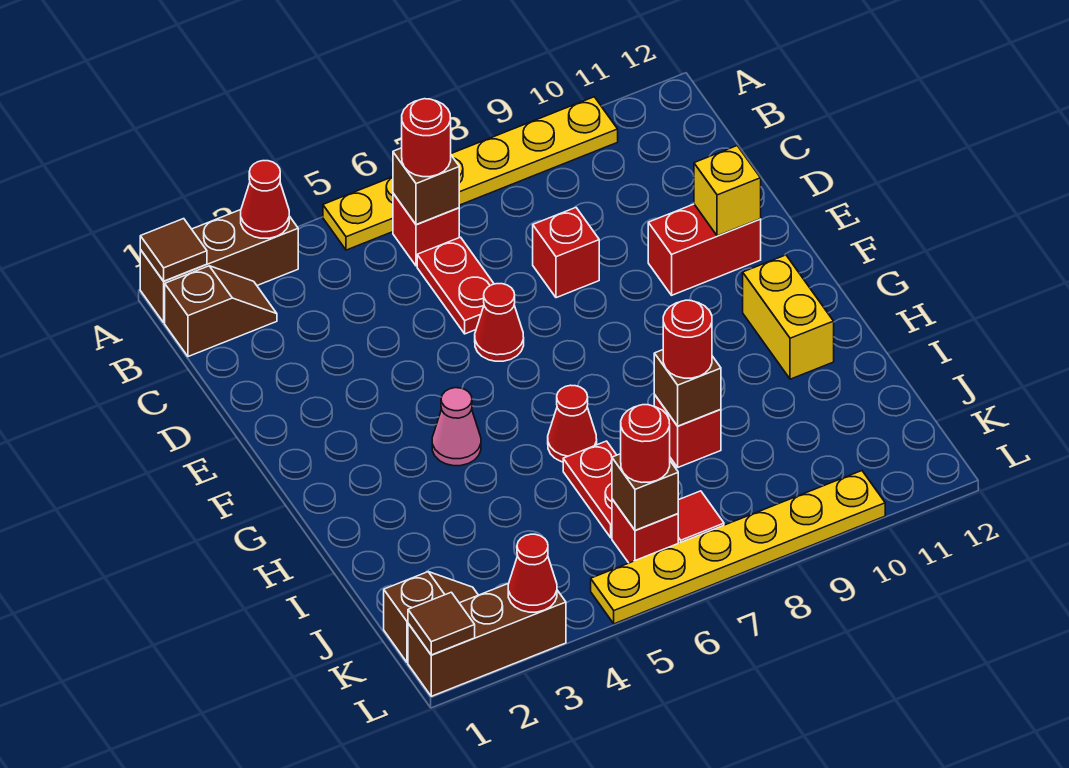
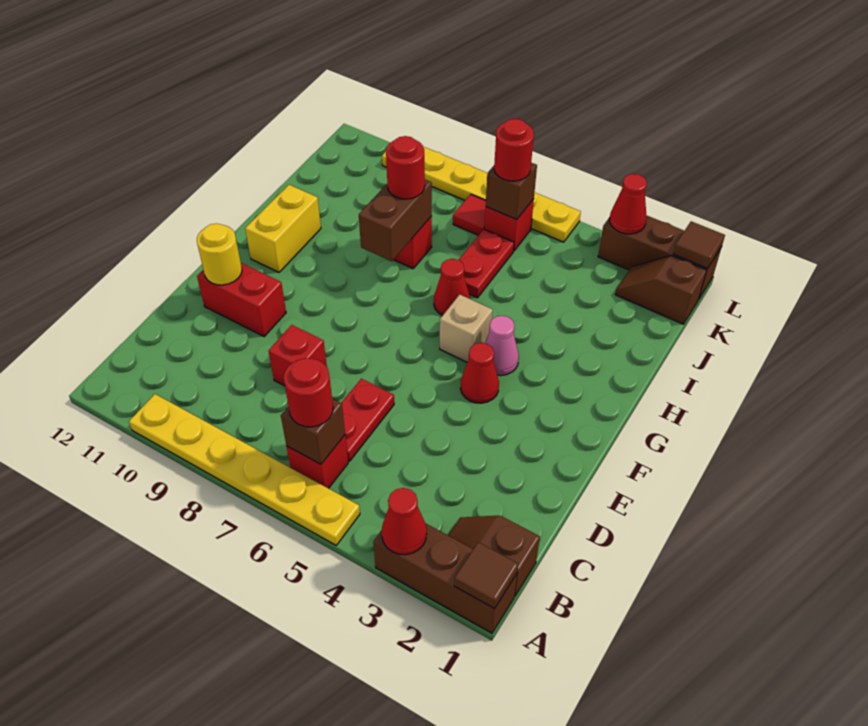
red cone E6 level 1 -> red cone F4 level 1
yellow brick E11 level 2 -> yellow round brick E11 level 2
none -> tan brick G5 level 1
brown brick I8 level 2 -> brown brick H8:I8 level 2

